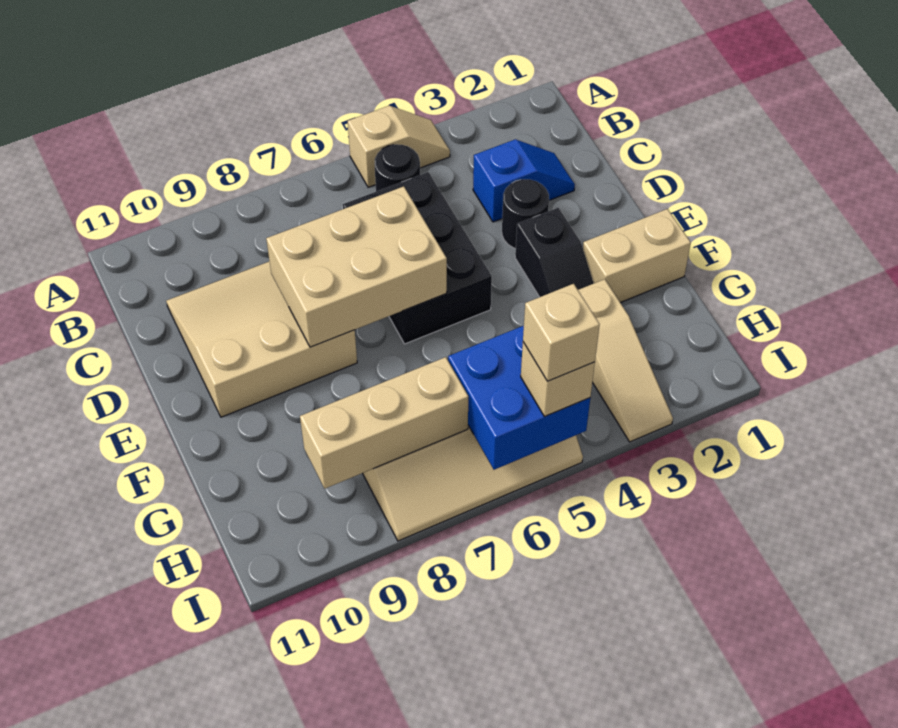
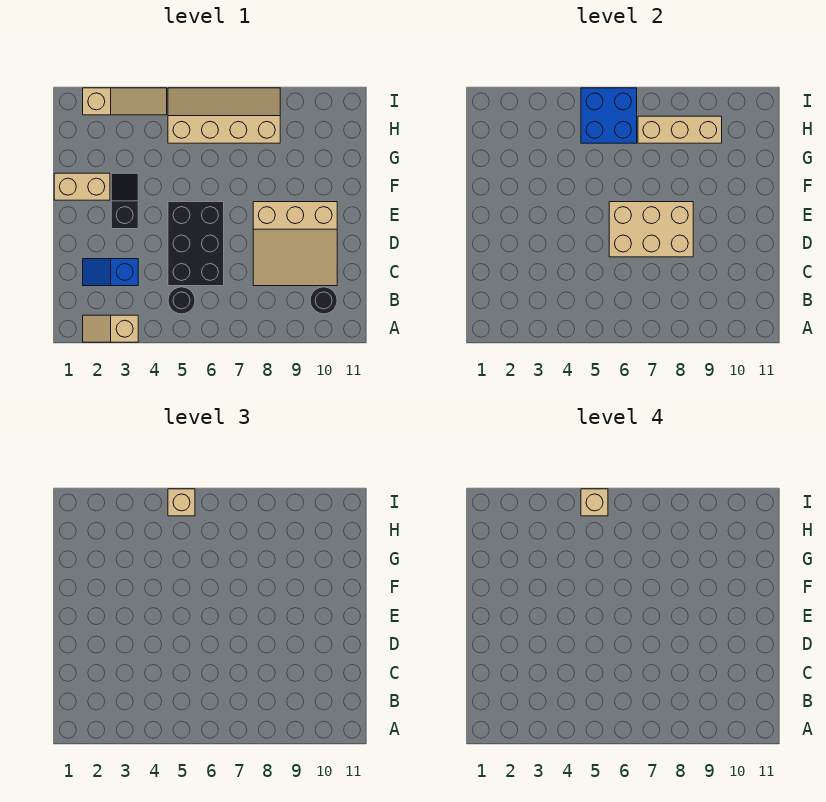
tan slope A4:A5 level 1 top 5 -> tan slope A2:A3 level 1 top 3
black round brick D3 level 1 -> black round brick B10 level 1
tan slope G3:I3 level 1 top G -> tan slope I2:I4 level 1 top 2

